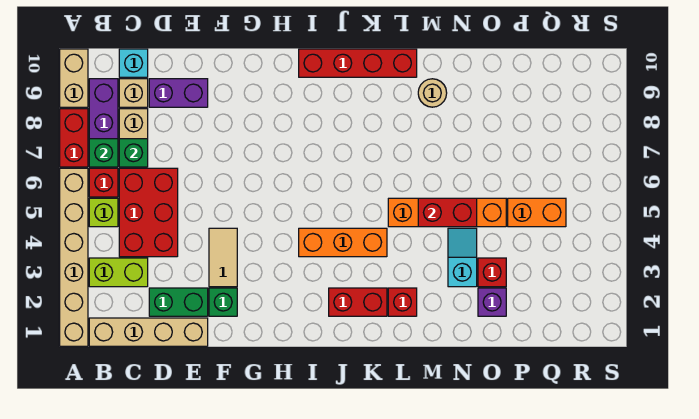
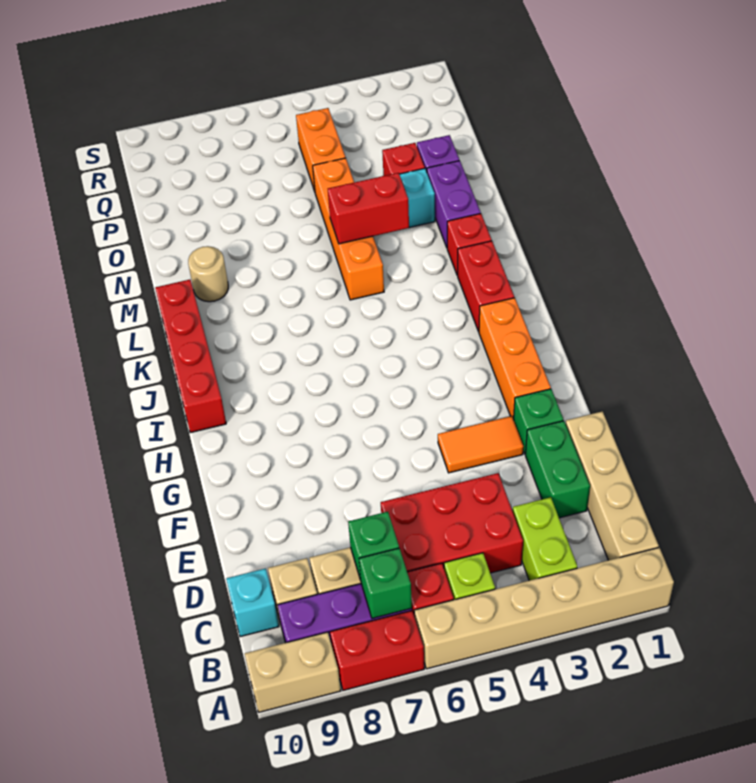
purple brick D9:E9 level 1 -> purple brick M2:N2 level 1
tan tile F3:F4 level 1 -> orange tile F3:F4 level 1
orange brick I4:K4 level 1 -> orange brick G2:I2 level 1
red brick M5:N5 level 2 -> red brick M4:M5 level 2

